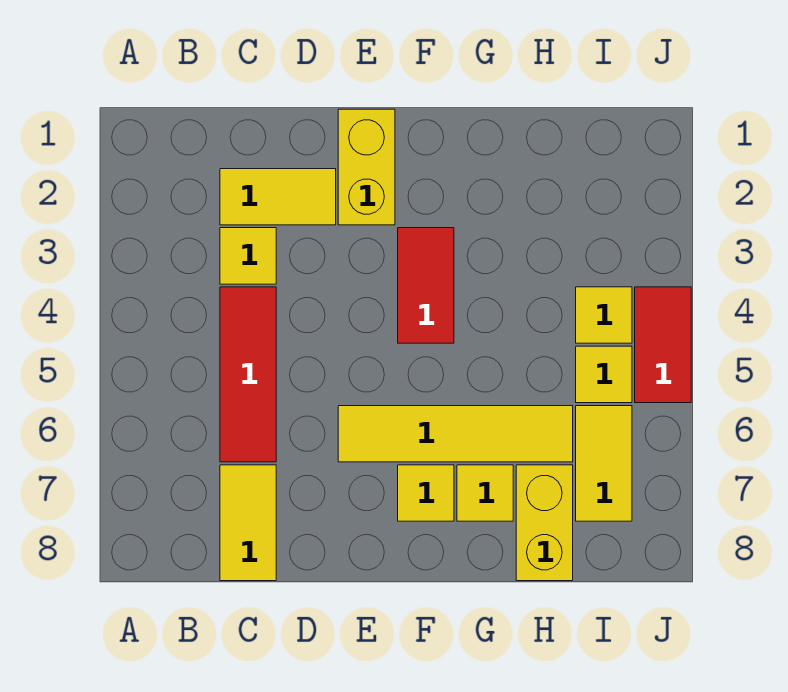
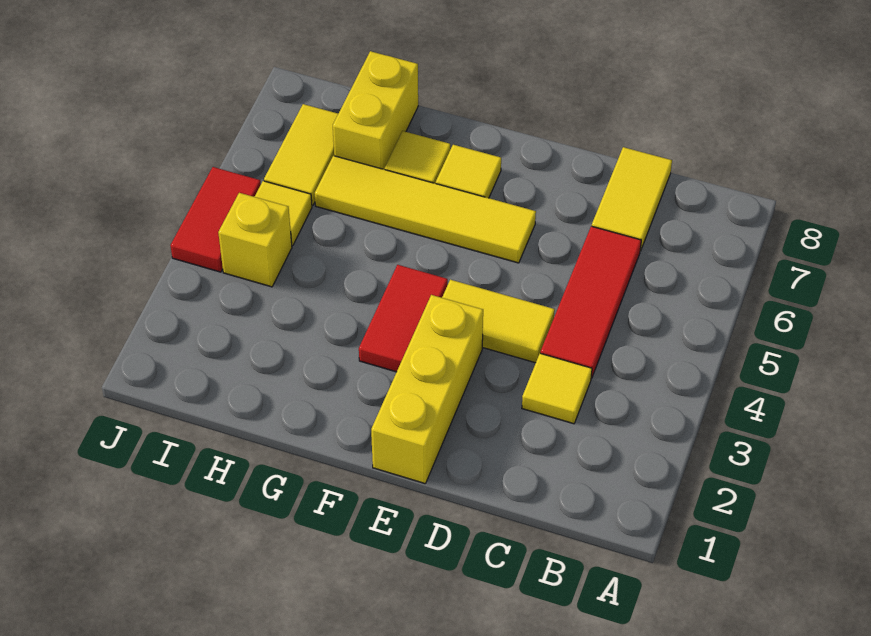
yellow tile C2:D2 level 1 -> yellow tile D4:E4 level 1
yellow brick E1:E2 level 1 -> yellow brick E1:E3 level 1
yellow tile I4 level 1 -> yellow brick I4 level 1

